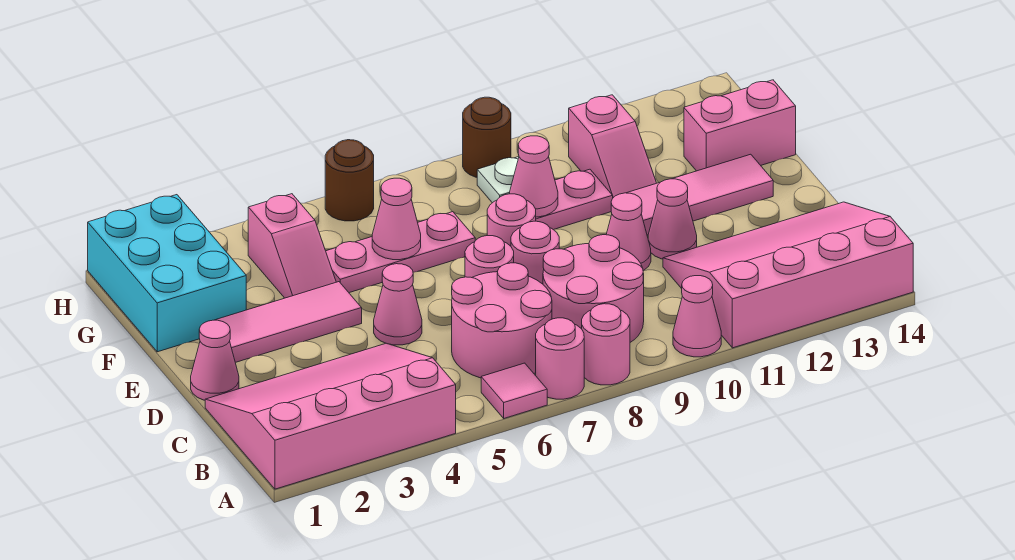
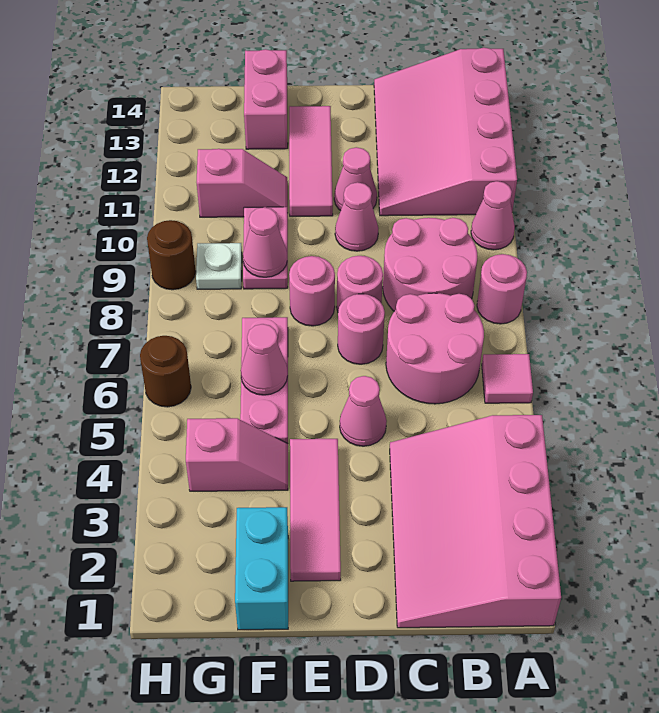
pink round brick A7 level 1 -> none
pink cone D1 level 1 -> none
cyan brick F1:H2 level 1 -> cyan brick F1:F2 level 1

